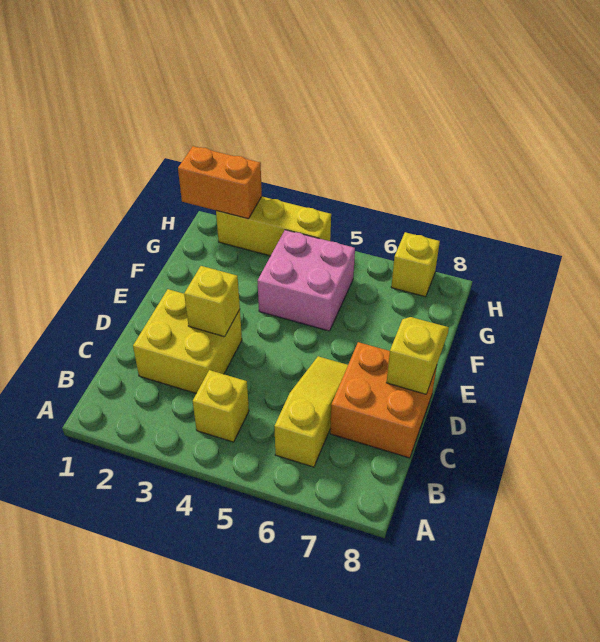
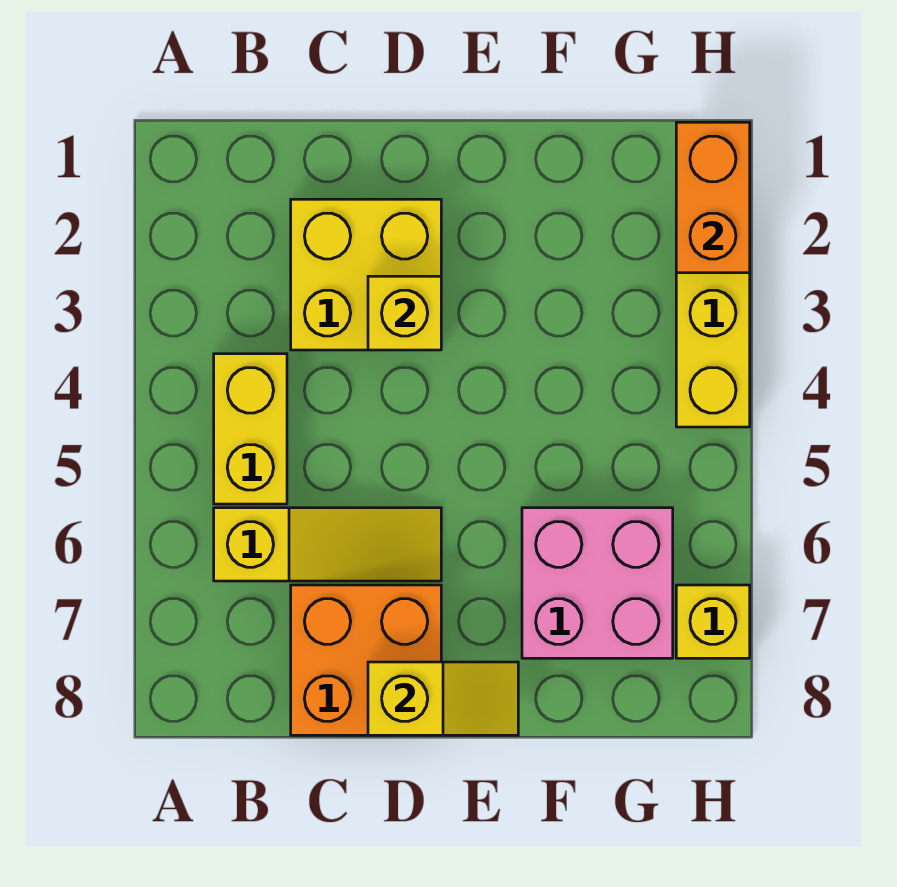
yellow brick B4 level 1 -> yellow brick B4:B5 level 1
pink brick F4:G5 level 1 -> pink brick F6:G7 level 1

